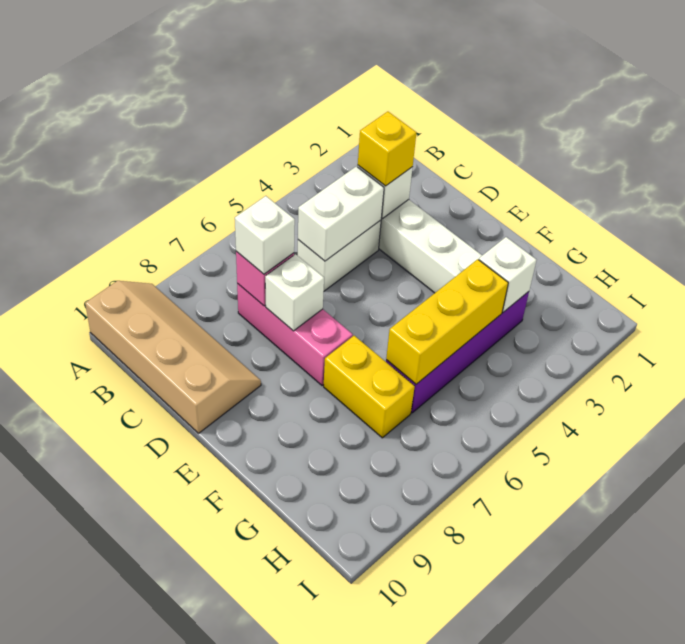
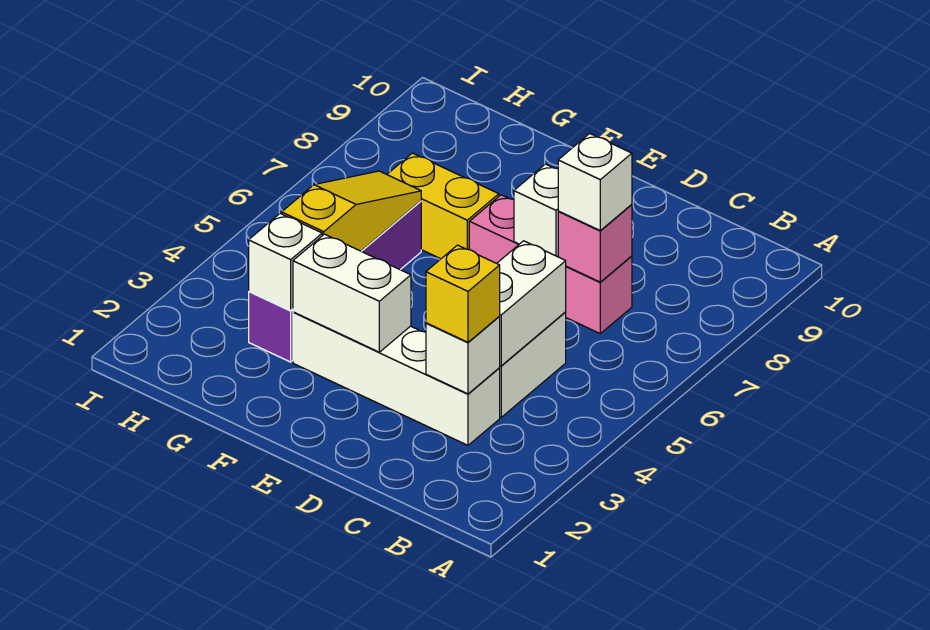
tan slope A9:D10 level 1 top 10 -> none
none -> white brick E3:F3 level 2
yellow brick G4:G6 level 2 -> yellow slope G4:G6 level 2 top 4

